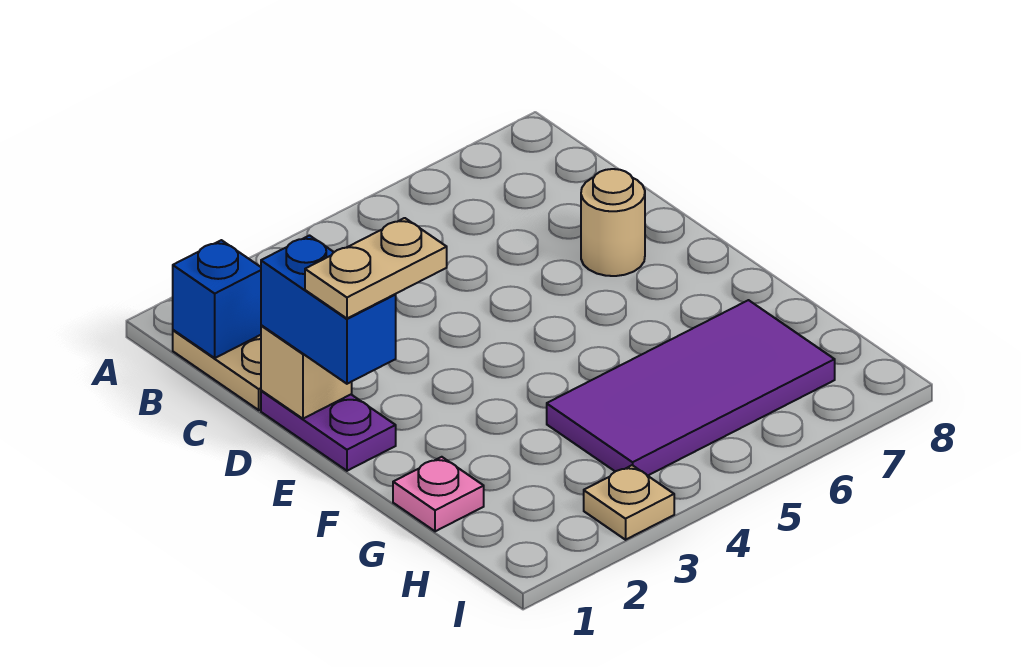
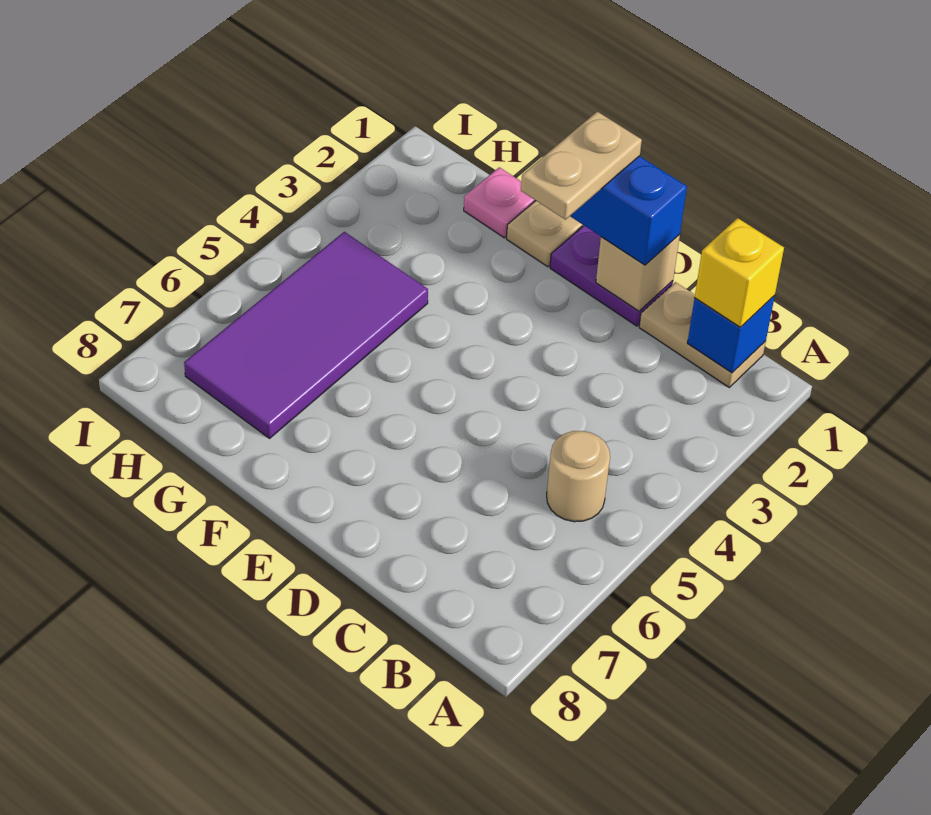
none -> yellow brick B1 level 3
tan round brick D7 level 1 -> tan round brick B5 level 1
tan plate I3 level 1 -> tan plate F1 level 1

